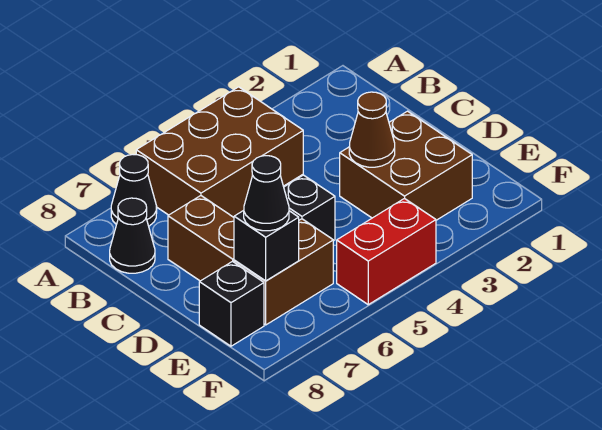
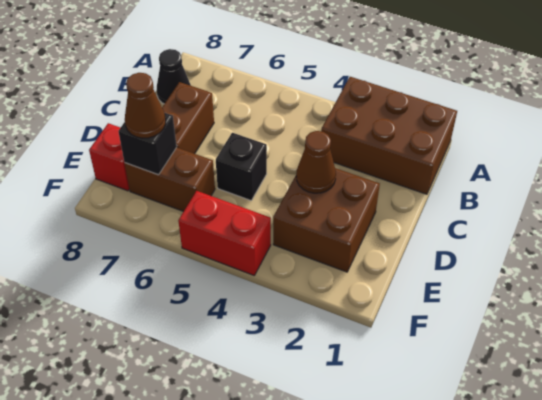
brown brick A4:B6 level 1 -> brown brick A1:B3 level 1
black cone A7 level 1 -> none
black cone E7 level 3 -> brown cone E7 level 3
black brick E8 level 1 -> red brick E8 level 1

